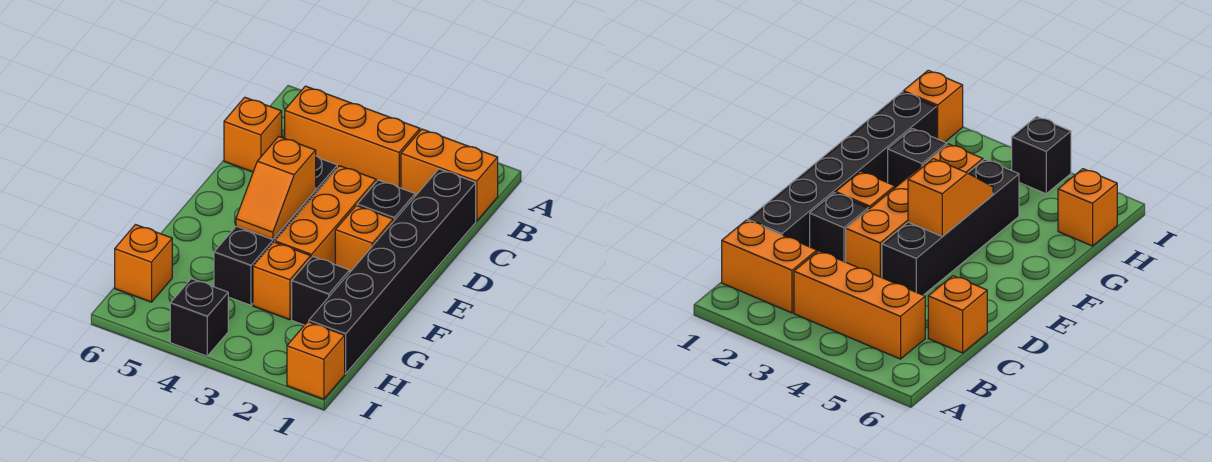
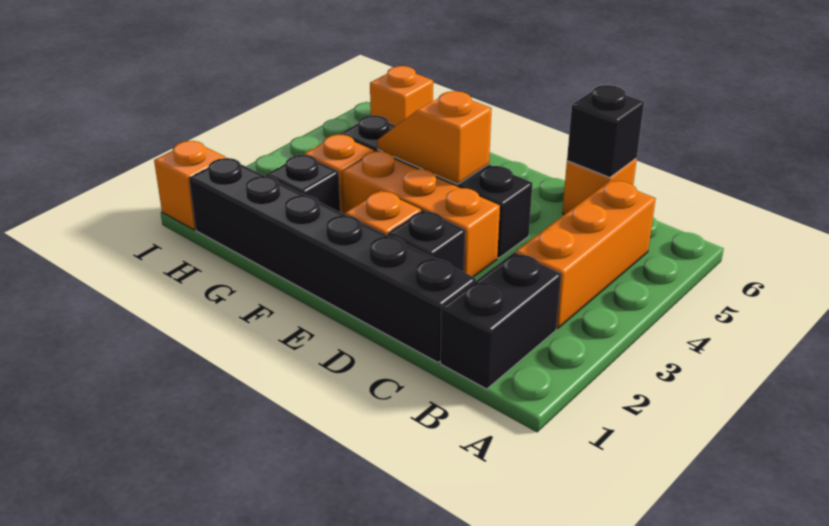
orange brick B1:B2 level 1 -> black brick B1:B2 level 1
black brick I4 level 1 -> black brick C6 level 2

